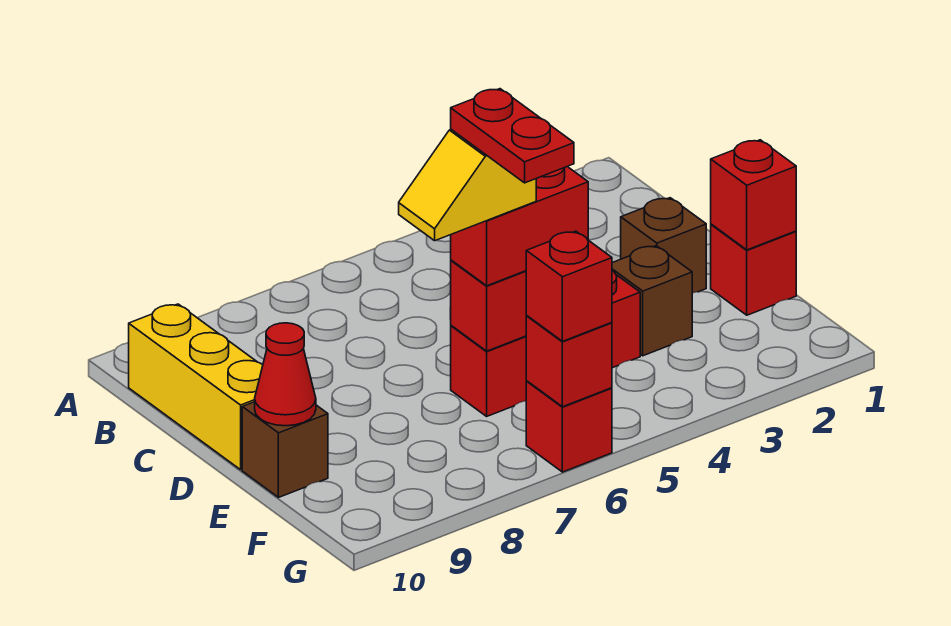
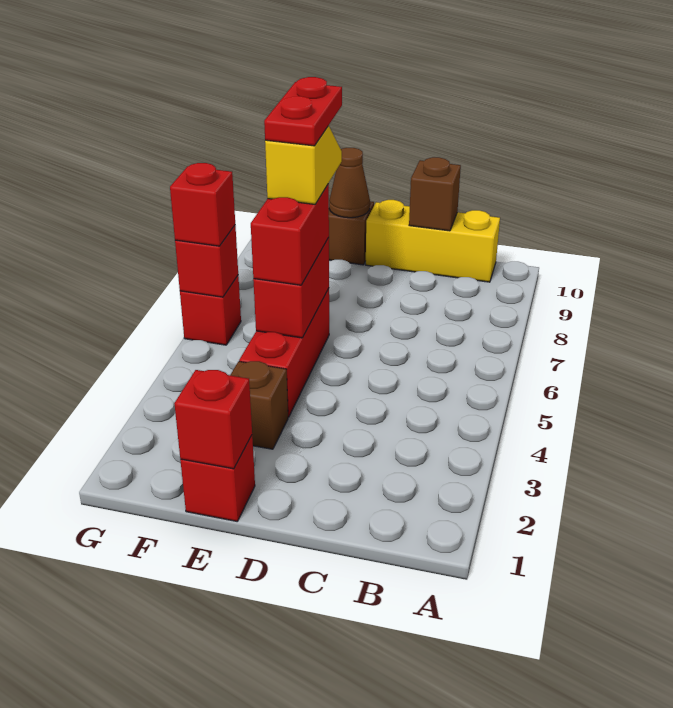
brown brick D2 level 1 -> brown brick C10 level 2
red plate E6:F6 level 5 -> red plate E6:E7 level 5
red cone E10 level 2 -> brown cone E10 level 2

